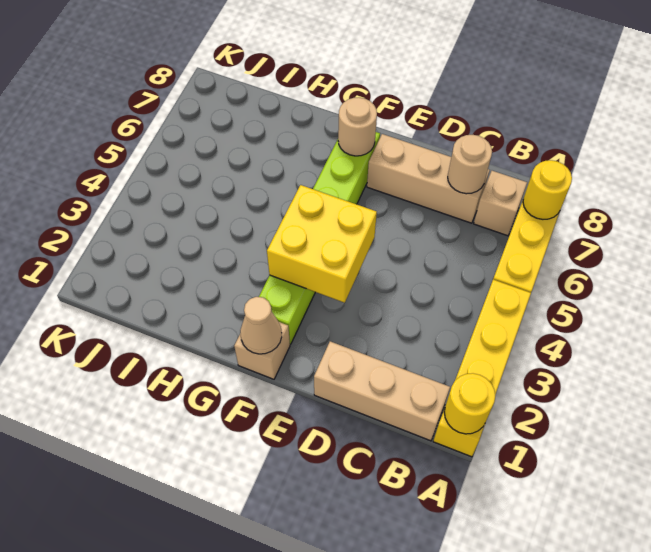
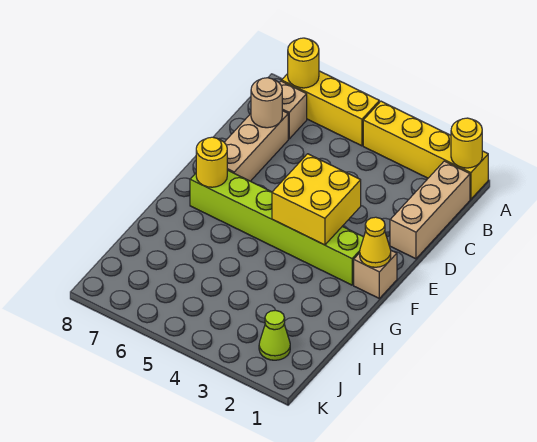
tan cone F1 level 2 -> yellow cone F1 level 2
tan round brick F7 level 2 -> yellow round brick F7 level 2
none -> lime cone J2 level 1

